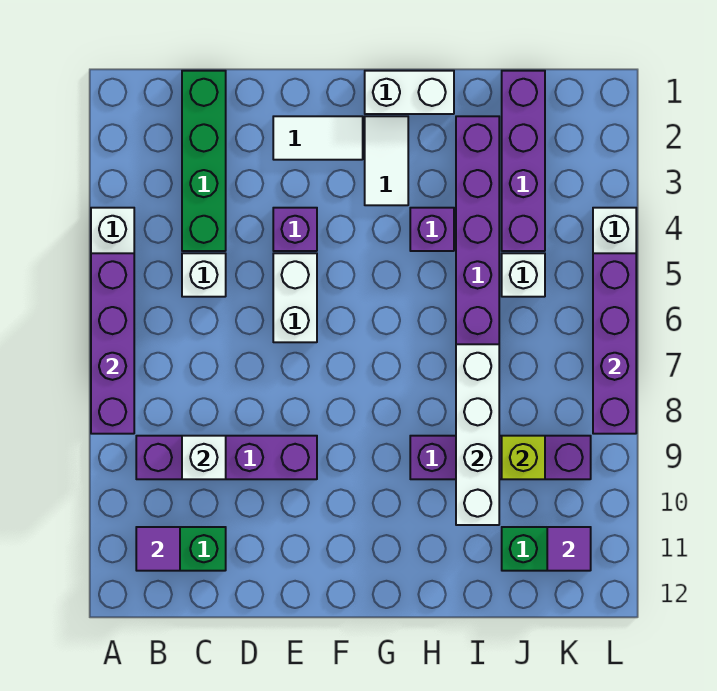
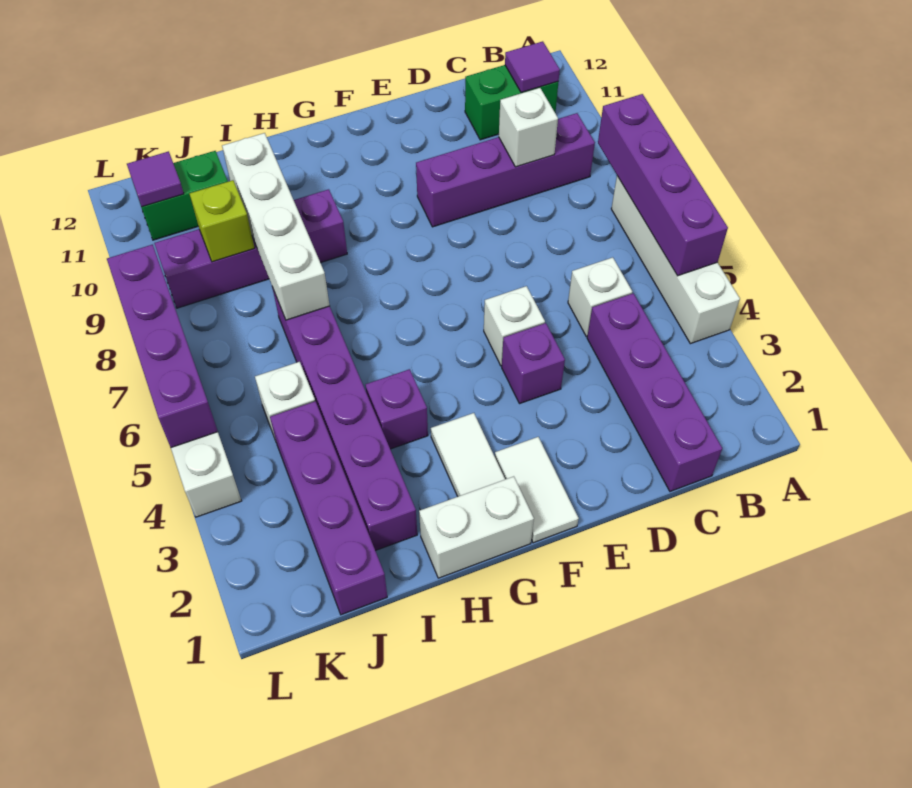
green brick C1:C4 level 1 -> purple brick C1:C4 level 1
white tile E2:F2 level 1 -> white tile F1:F2 level 1
white brick E5:E6 level 1 -> white brick E5 level 1

